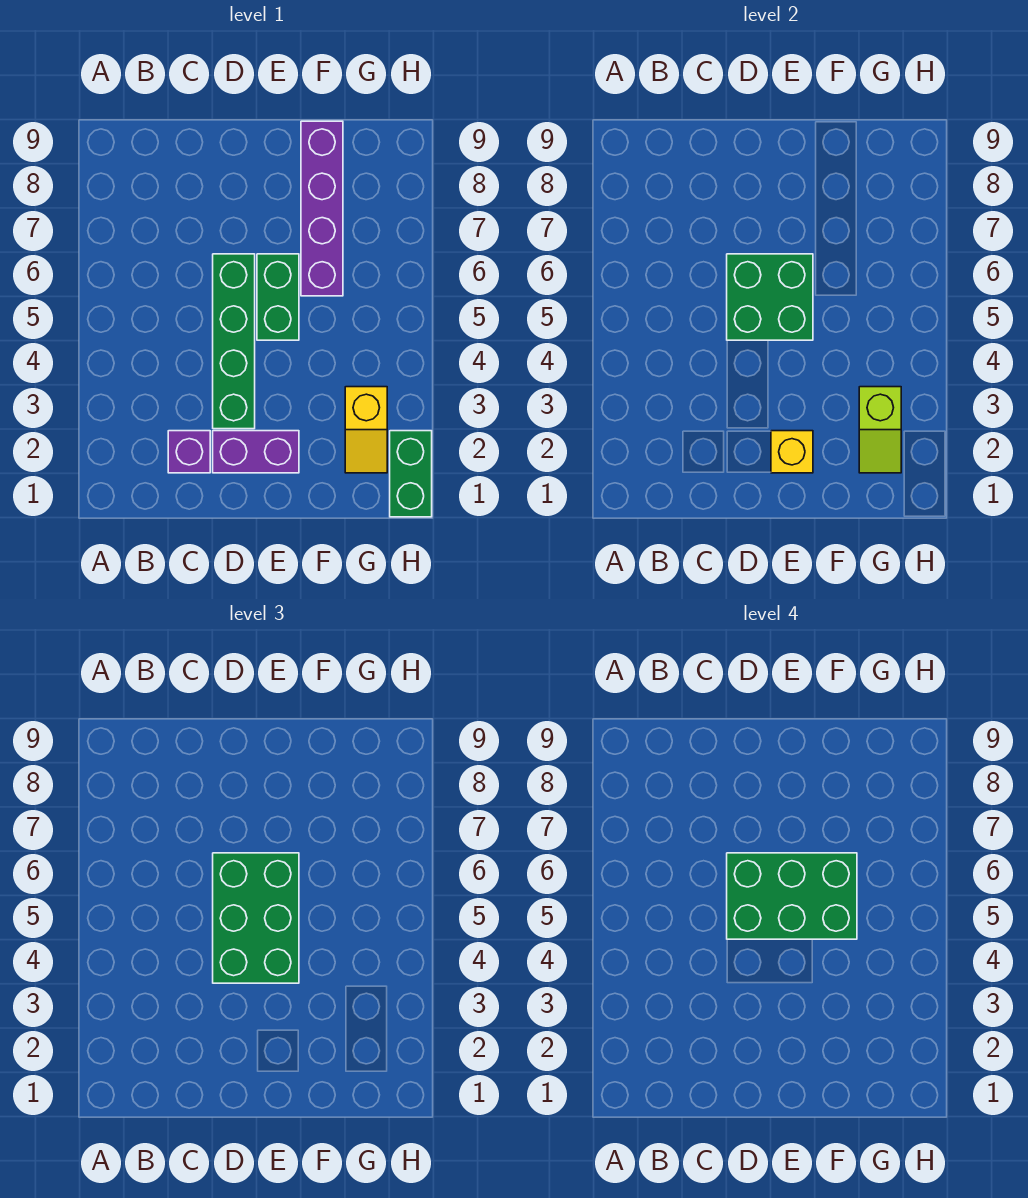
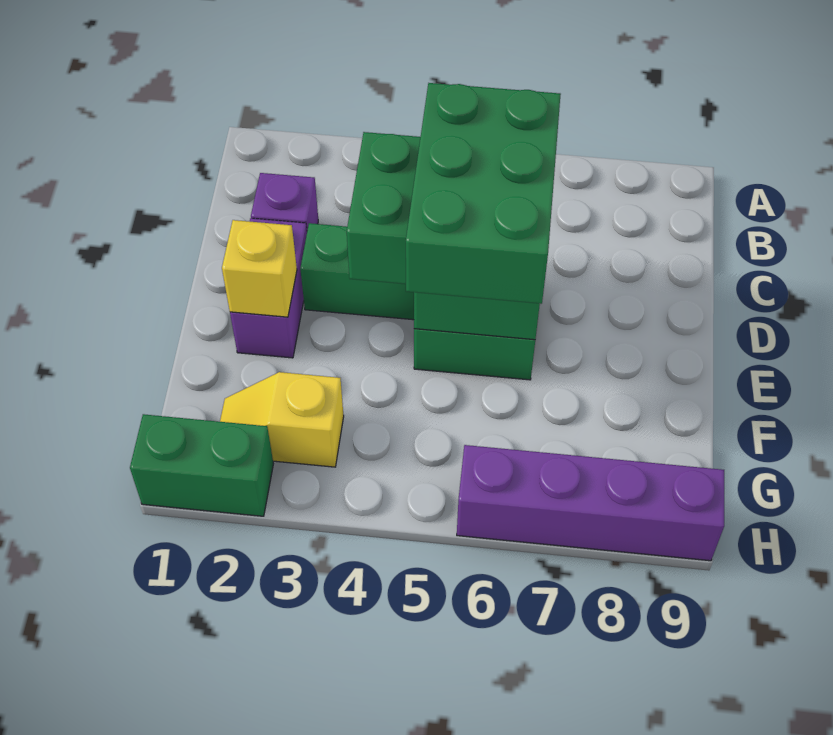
purple brick F6:F9 level 1 -> purple brick H6:H9 level 1
lime slope G2:G3 level 2 top 3 -> none

